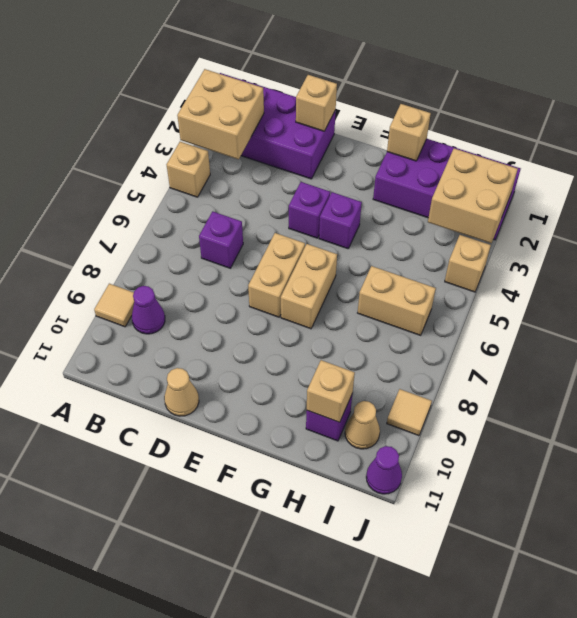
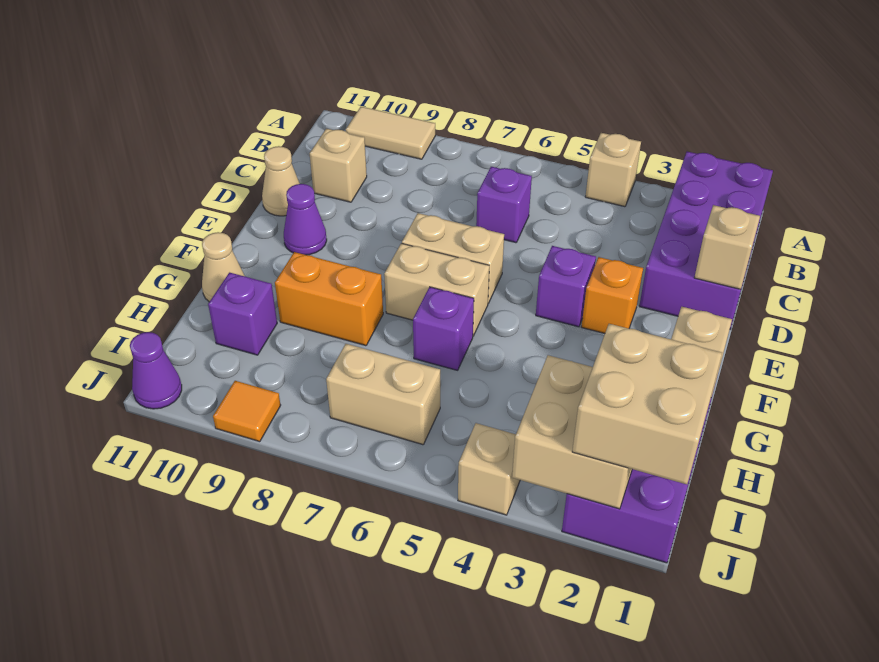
tan brick A2:B3 level 2 -> tan brick I1:J2 level 3
tan tile A9 level 1 -> tan tile A9:A10 level 1
purple cone B9 level 1 -> purple cone E10 level 1
none -> orange brick E3 level 1
purple brick F4 level 1 -> purple brick G6 level 1
none -> orange brick G8:G9 level 1
tan brick H6:I6 level 1 -> tan brick I6:I7 level 1
tan brick H10 level 2 -> tan brick C10 level 1
tan cone I10 level 1 -> tan cone G11 level 1
tan tile J9 level 1 -> orange tile J9 level 1

